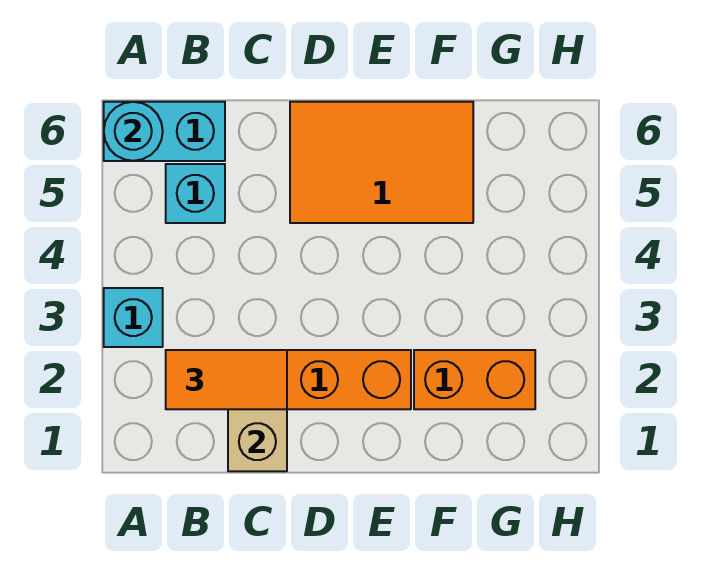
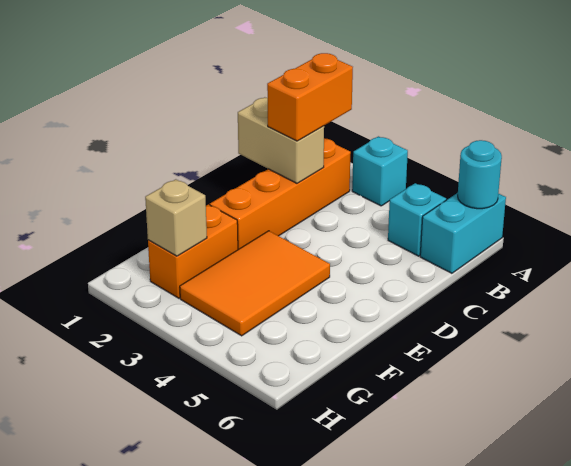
orange tile B2:C2 level 3 -> orange brick B2:C2 level 3
orange tile D5:F6 level 1 -> orange tile E3:G4 level 1
none -> tan brick G2 level 2

